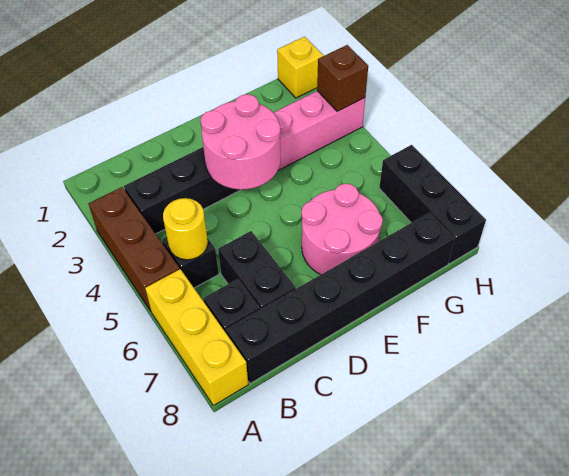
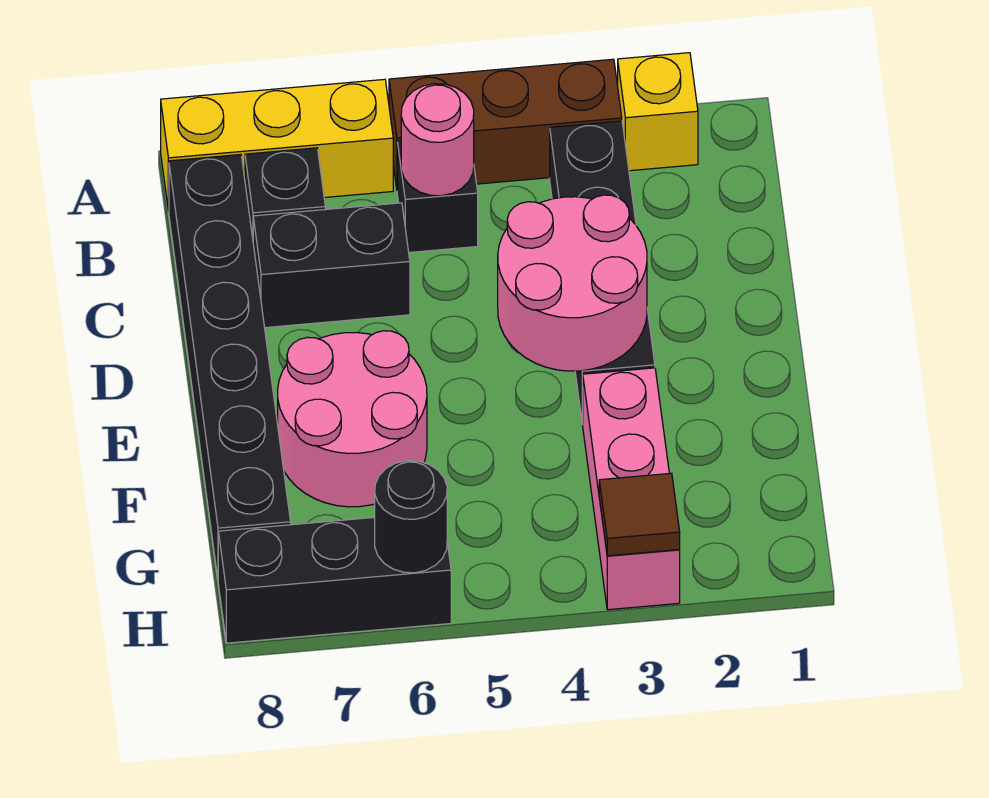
yellow round brick B5 level 2 -> pink round brick B5 level 2
yellow brick H1 level 1 -> yellow brick A2 level 1
brown brick H3 level 2 -> brown tile H3 level 2
none -> black round brick H6 level 2

